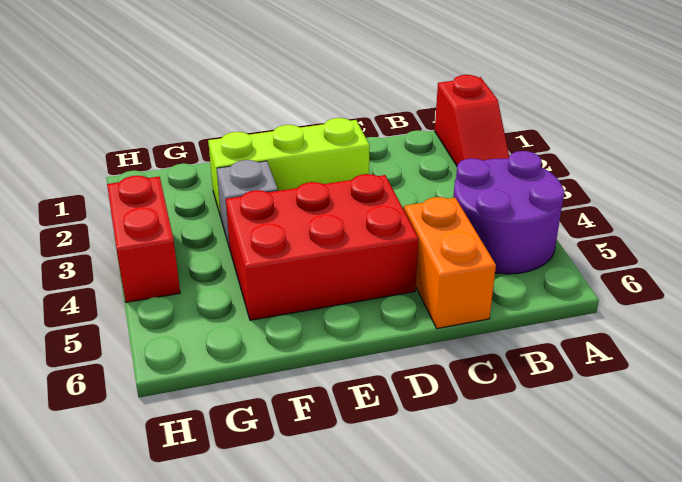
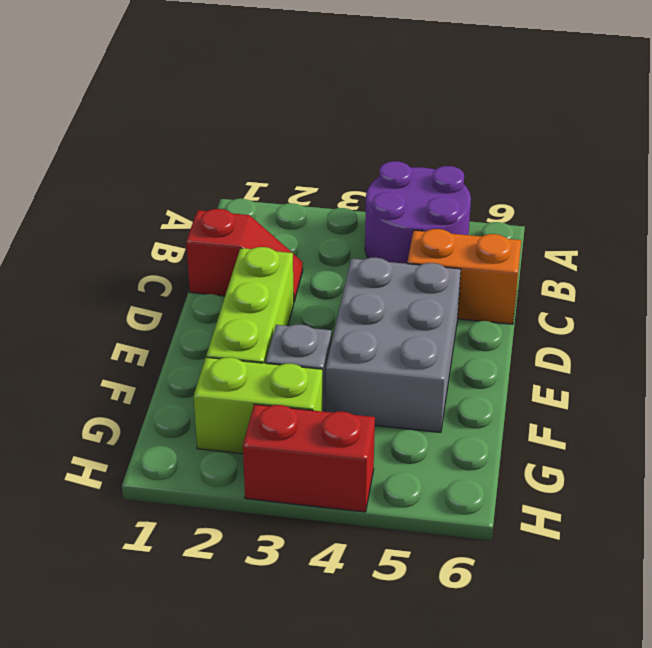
red slope A1:A2 level 1 top 1 -> red slope C1:C2 level 1 top 1
red brick D4:F5 level 1 -> grey brick D4:F5 level 1
none -> lime brick G2:G3 level 1

